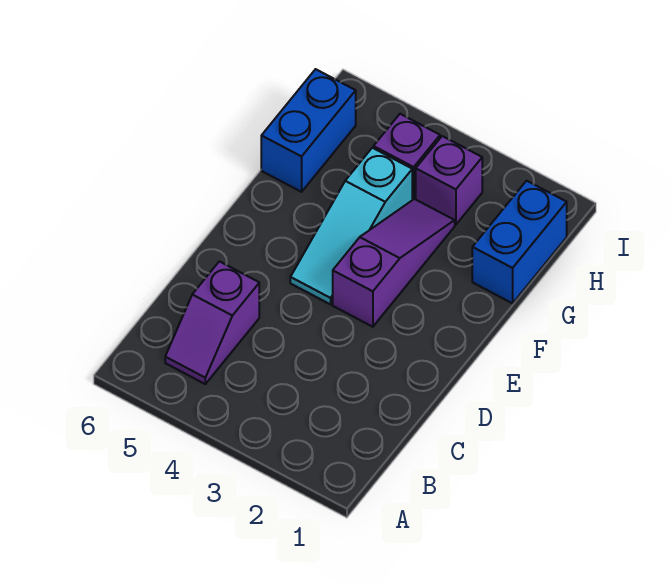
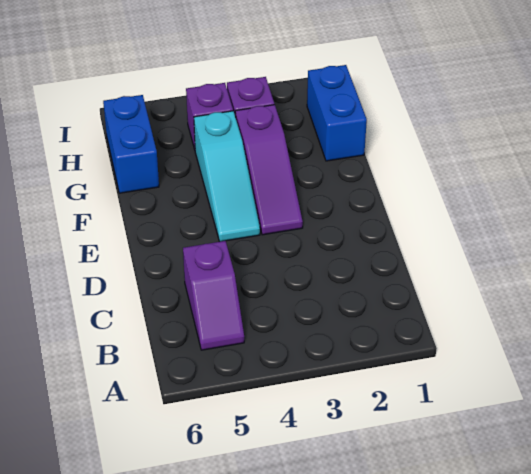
purple slope E3:G3 level 1 top E -> purple slope E3:G3 level 1 top G

